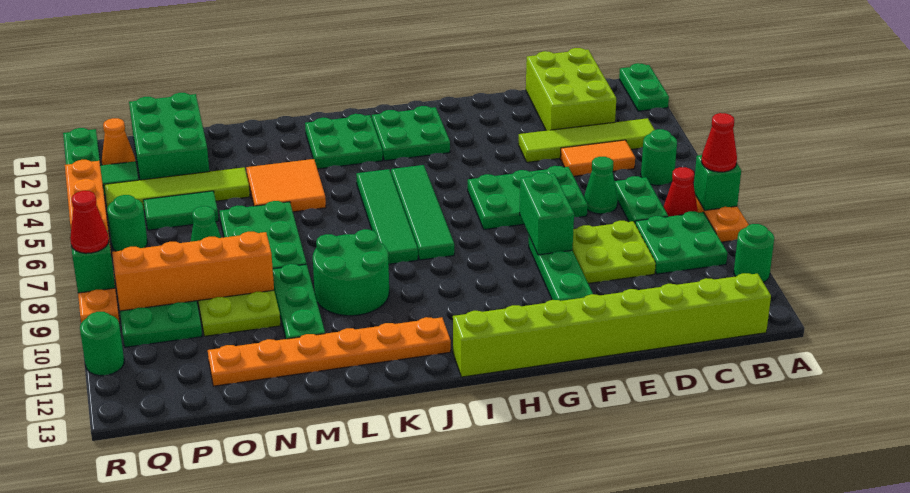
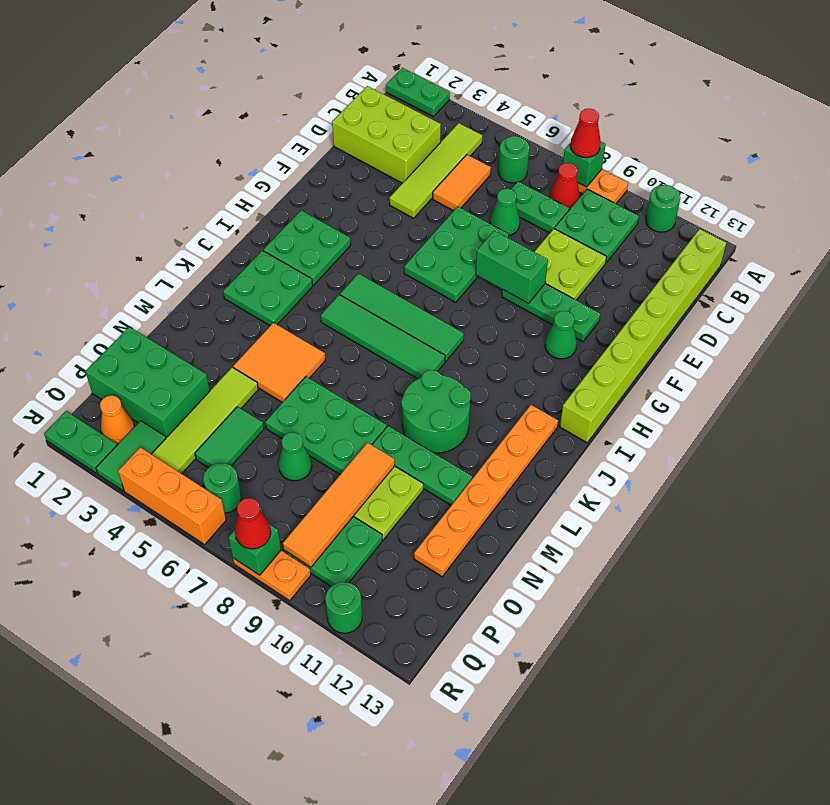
none -> green cone G11 level 1
orange brick N9:Q9 level 2 -> orange tile N9:Q9 level 2

